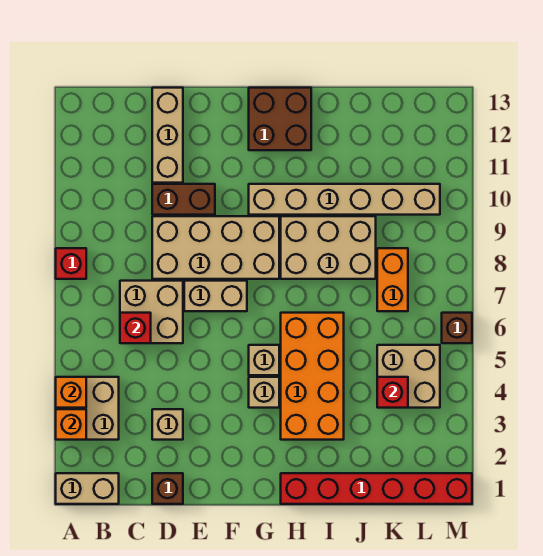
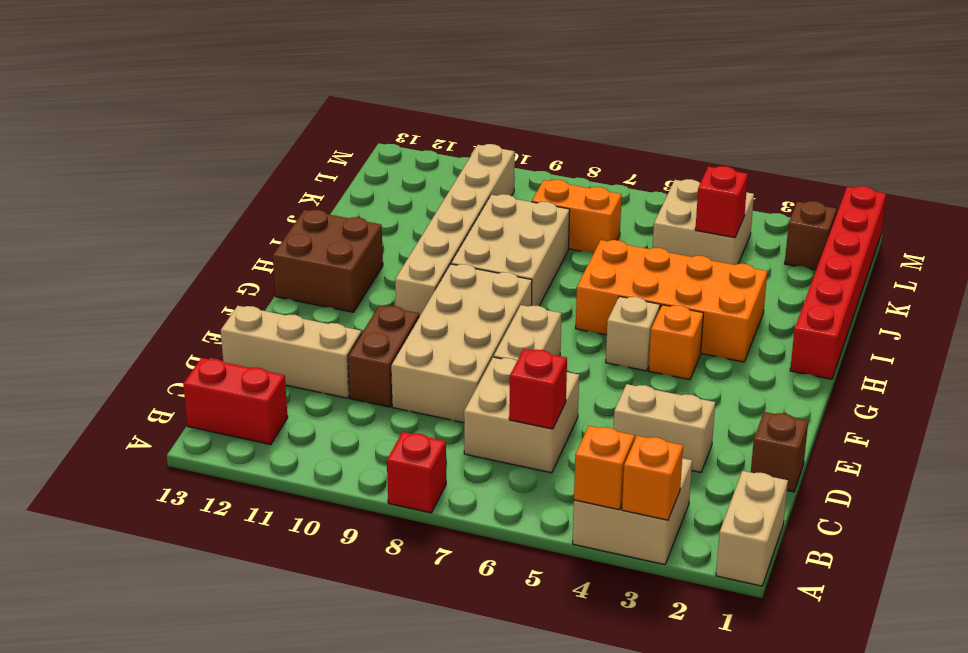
none -> red brick B12:B13 level 1
tan brick D3 level 1 -> tan brick D3:D4 level 1
tan brick G4 level 1 -> orange brick G4 level 1
brown brick M6 level 1 -> brown brick L2 level 1

